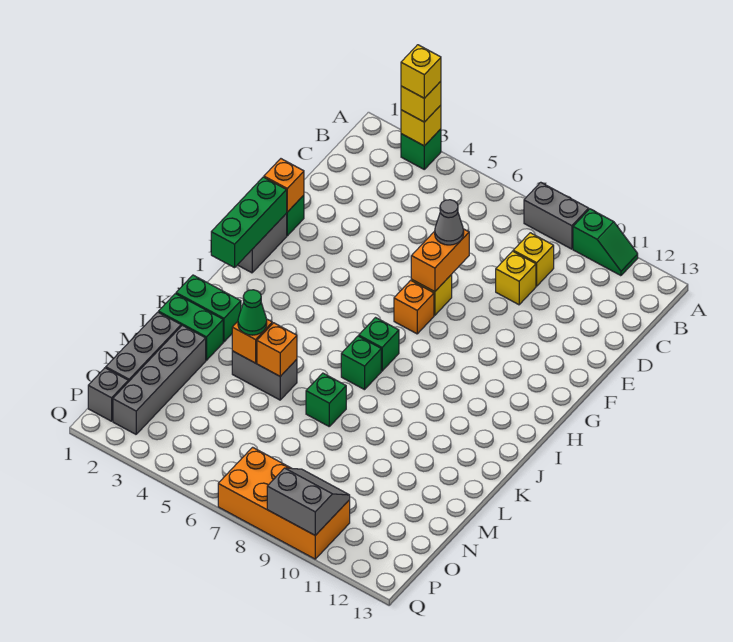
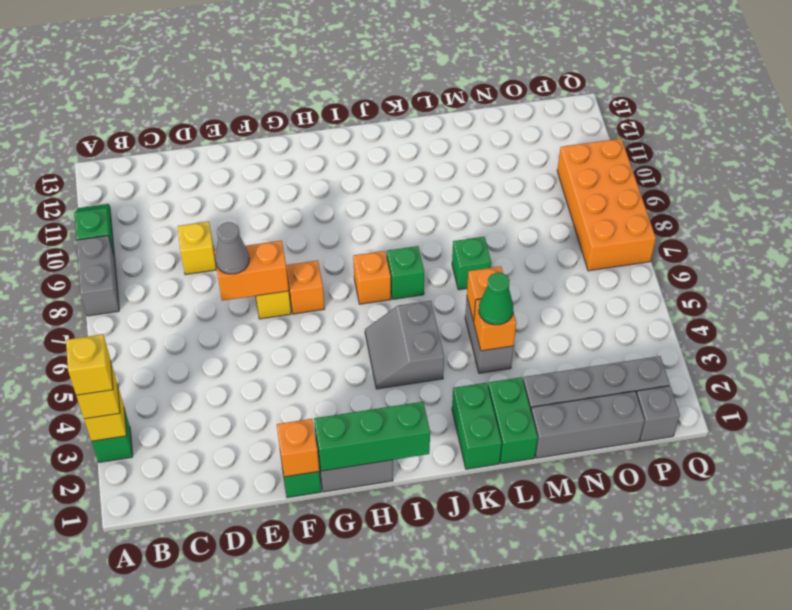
yellow brick C9 level 1 -> none
green brick I7 level 1 -> orange brick I7 level 1
grey slope P9:Q10 level 2 top Q -> grey slope I4:J5 level 1 top J

